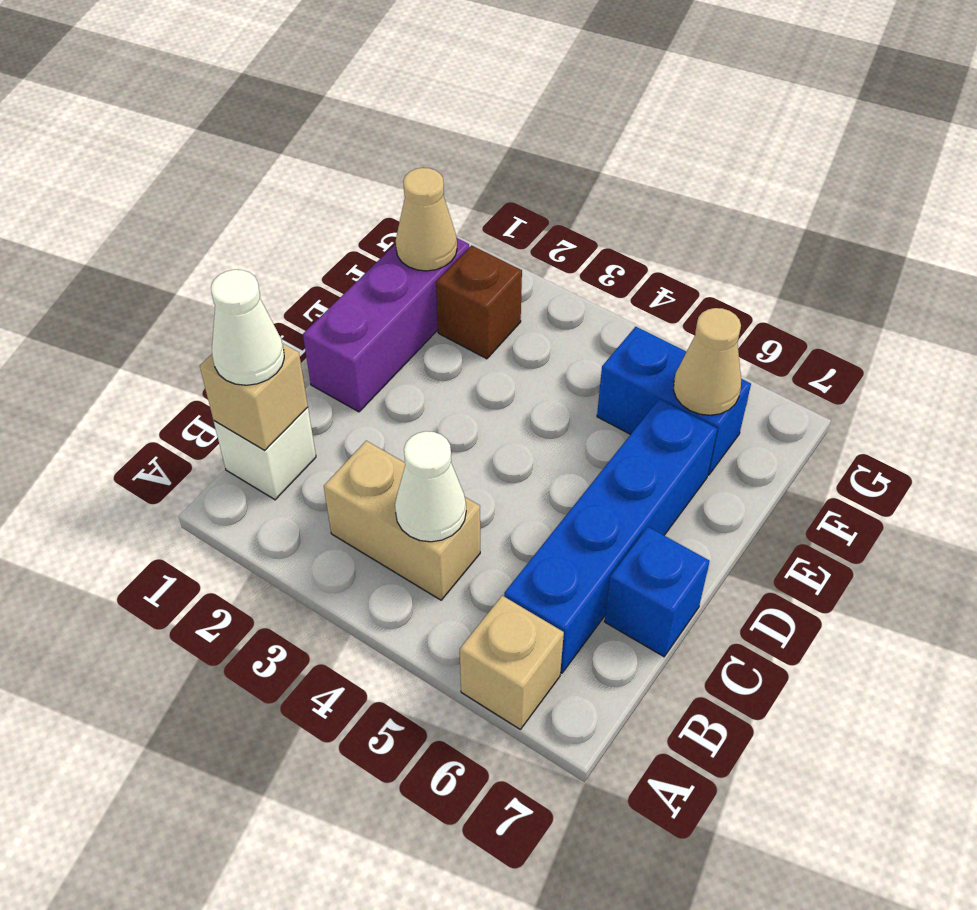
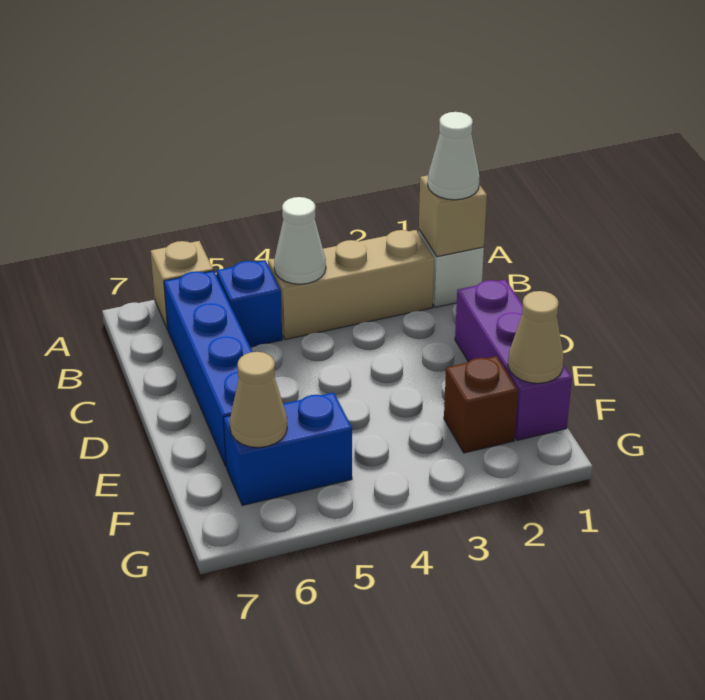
tan brick B3:B4 level 1 -> tan brick B2:B4 level 1
blue brick C7 level 1 -> blue brick B5 level 1

